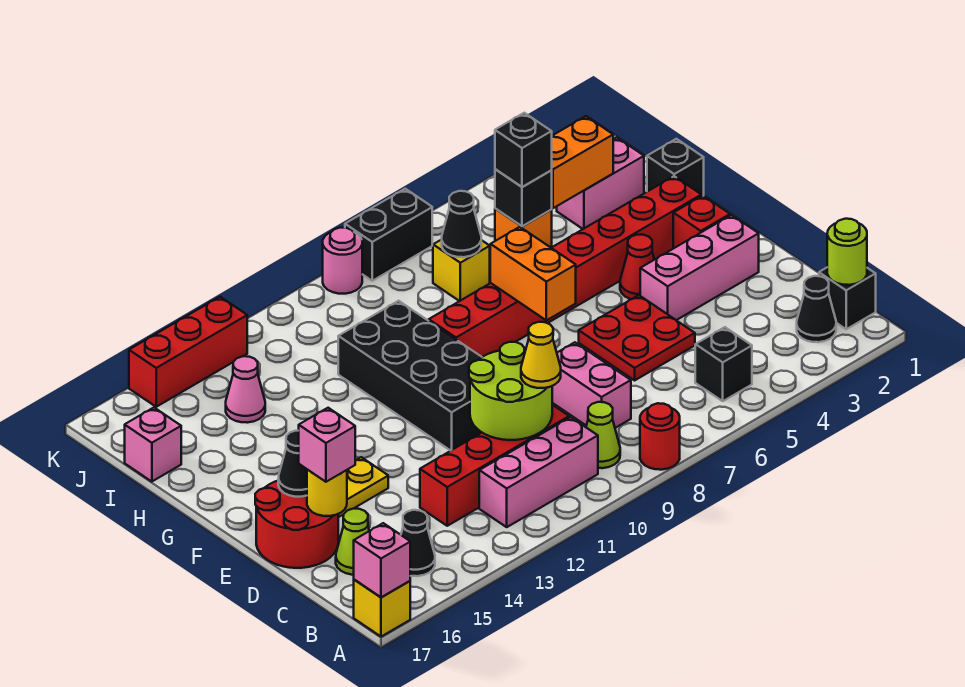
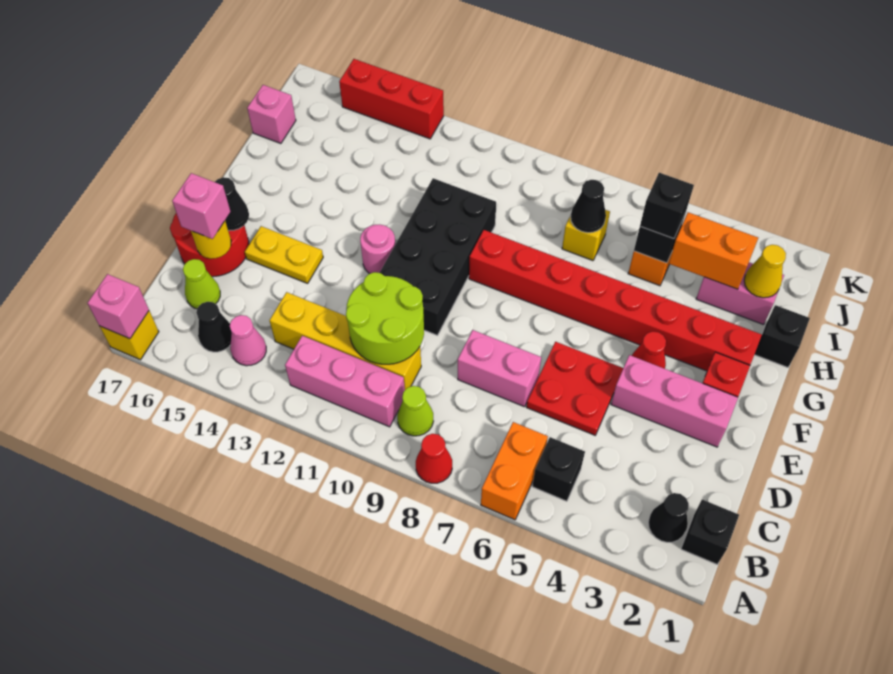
red round brick A8 level 1 -> red cone A8 level 1
lime round brick B1 level 2 -> none
pink brick C8:D8 level 1 -> pink brick D7:D8 level 1
red brick C10:C13 level 1 -> yellow brick C10:C13 level 1
yellow cone C10 level 3 -> yellow cone I2 level 2
orange brick F7:G7 level 2 -> orange brick A6:B6 level 1
pink cone I14 level 1 -> pink cone B14 level 1
black brick K7:K8 level 1 -> none
pink round brick K9 level 1 -> pink round brick F12 level 1

